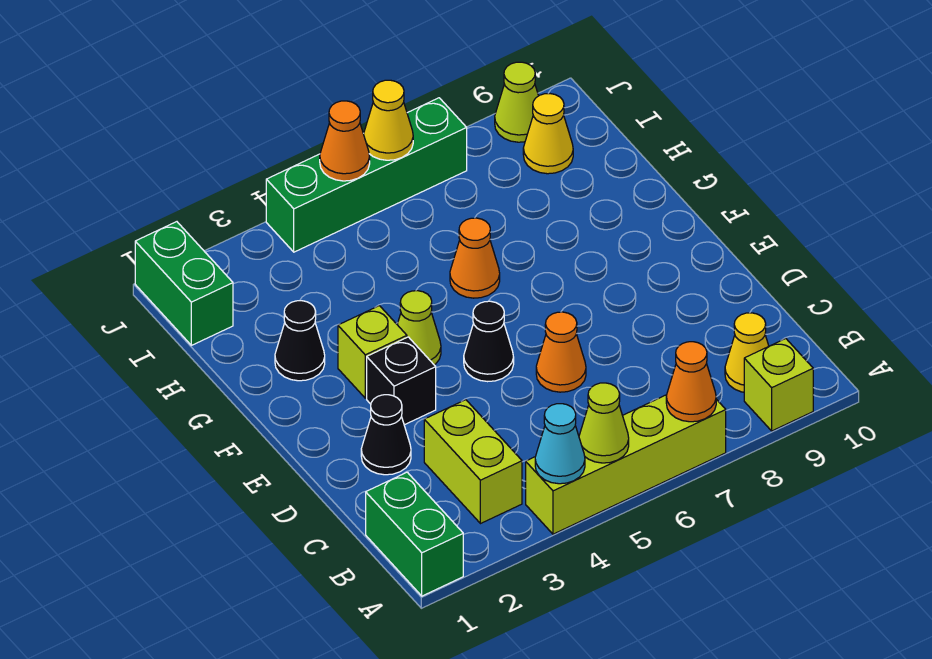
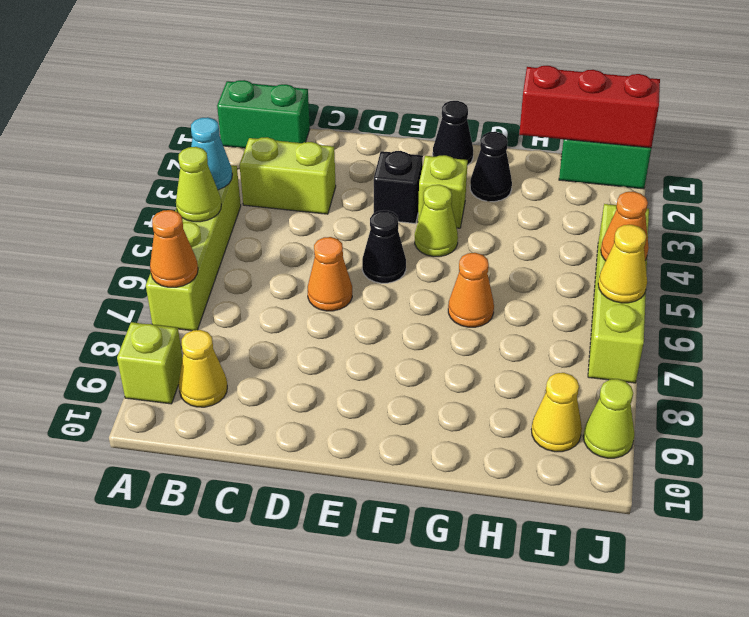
black cone D2 level 1 -> black cone F1 level 1
none -> red brick H1:J1 level 2
green brick J4:J7 level 1 -> lime brick J4:J7 level 1

